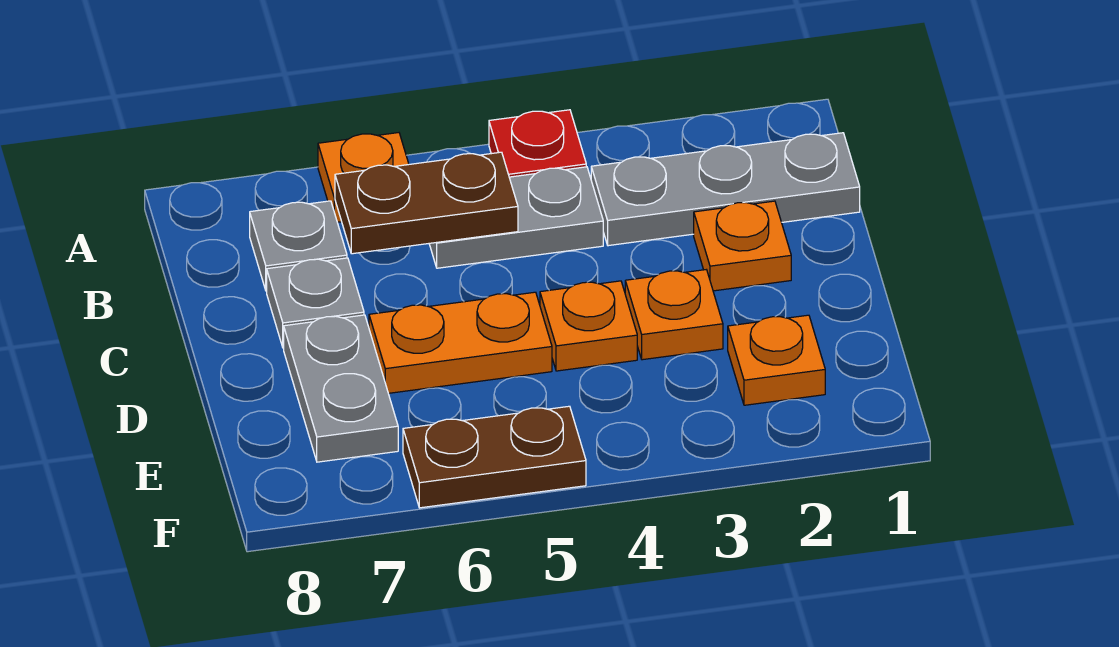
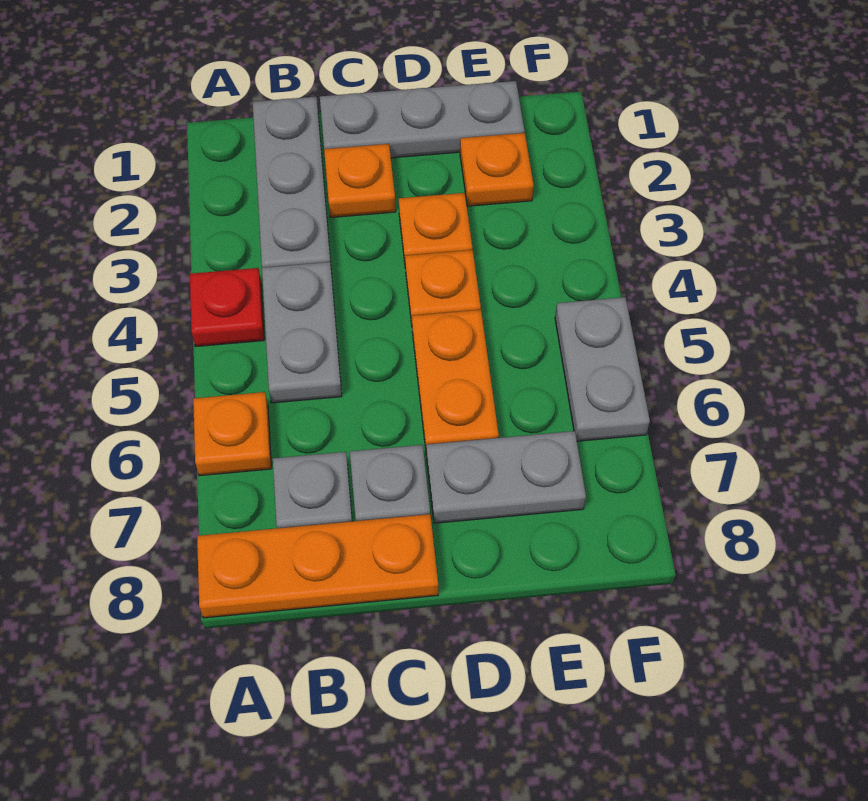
none -> orange plate A8:C8 level 1
brown plate B5:B6 level 2 -> none
none -> grey plate C1:E1 level 1
brown plate F5:F6 level 1 -> grey plate F5:F6 level 1

